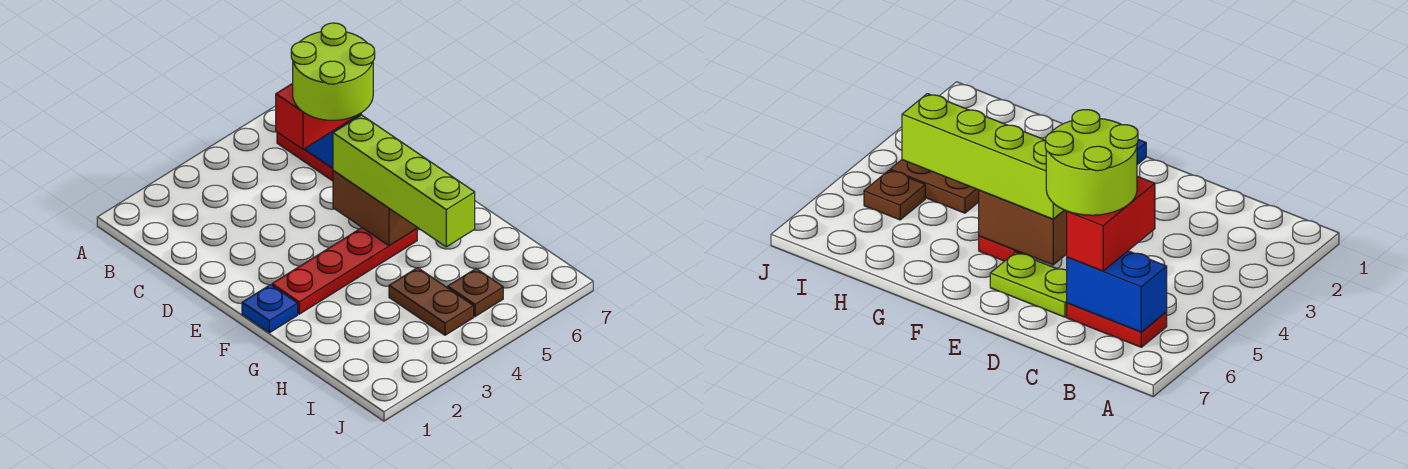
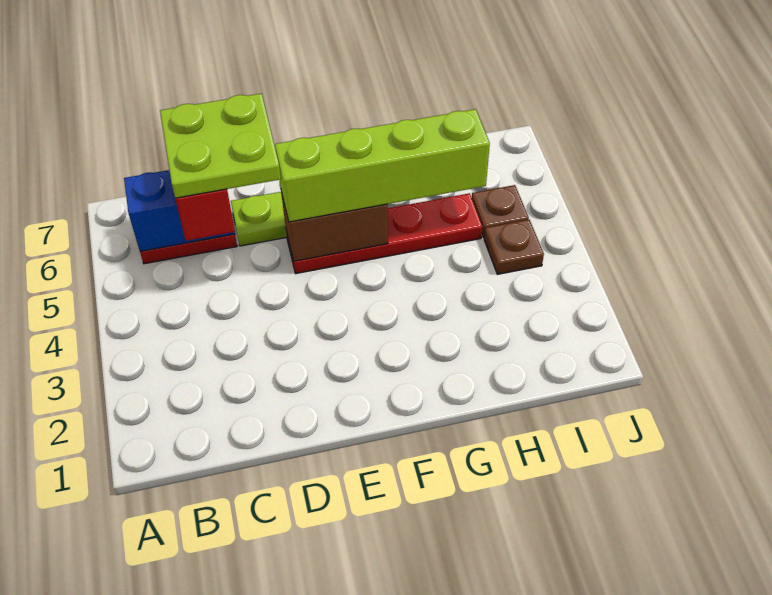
lime round brick C5:D6 level 4 -> lime plate C5:D6 level 4
blue plate F1 level 1 -> none
red plate F2:F5 level 1 -> red plate E5:H5 level 1
brown plate H4:I4 level 1 -> brown plate I4 level 1

